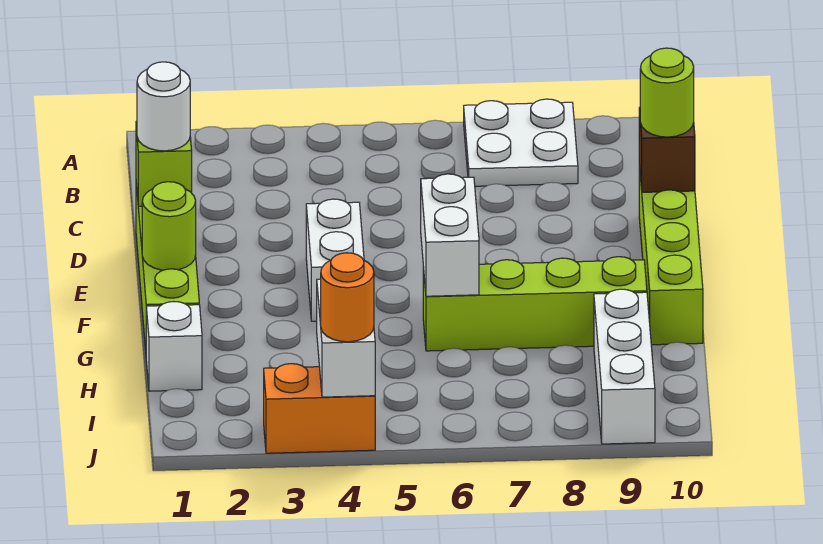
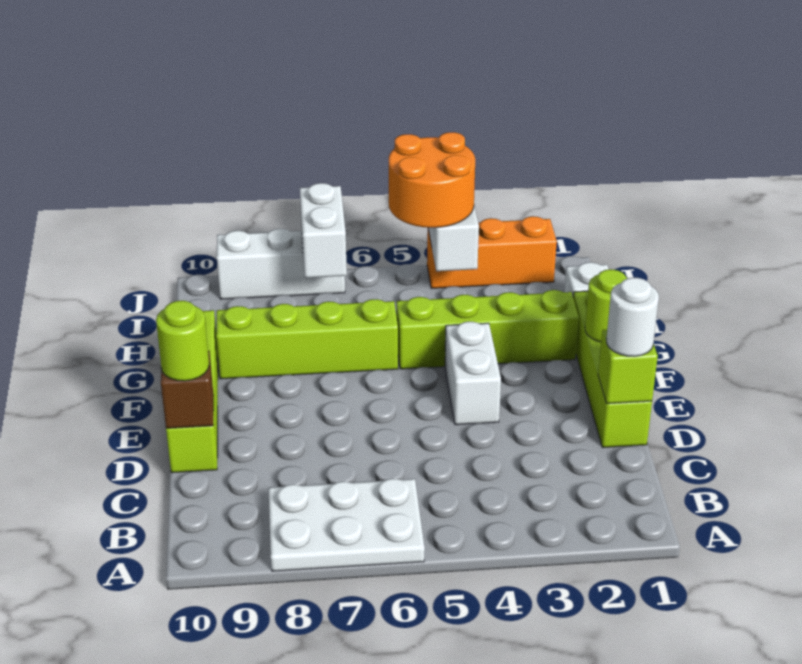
white plate A7:B8 level 1 -> white plate A6:B8 level 1
white brick F6:G6 level 2 -> white brick I7:J7 level 2
none -> lime brick G2:G5 level 1
white brick H9:J9 level 1 -> white brick J7:J9 level 1
orange brick J3:J4 level 1 -> orange brick J2:J4 level 1
orange round brick J4 level 3 -> orange round brick I4:J5 level 3

